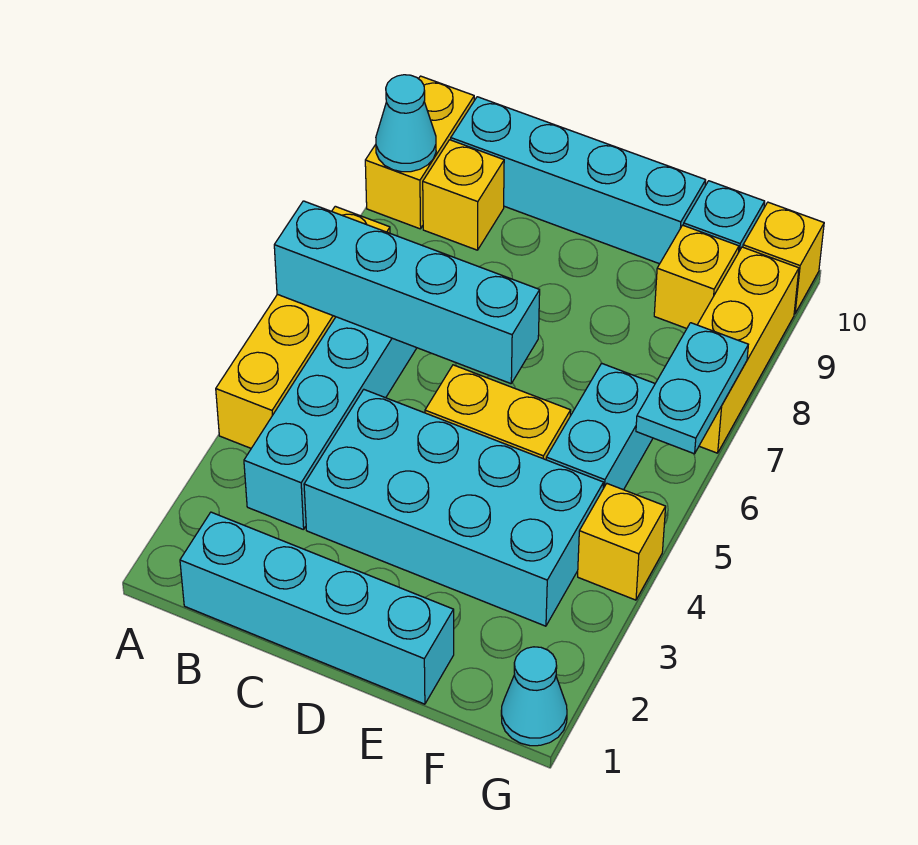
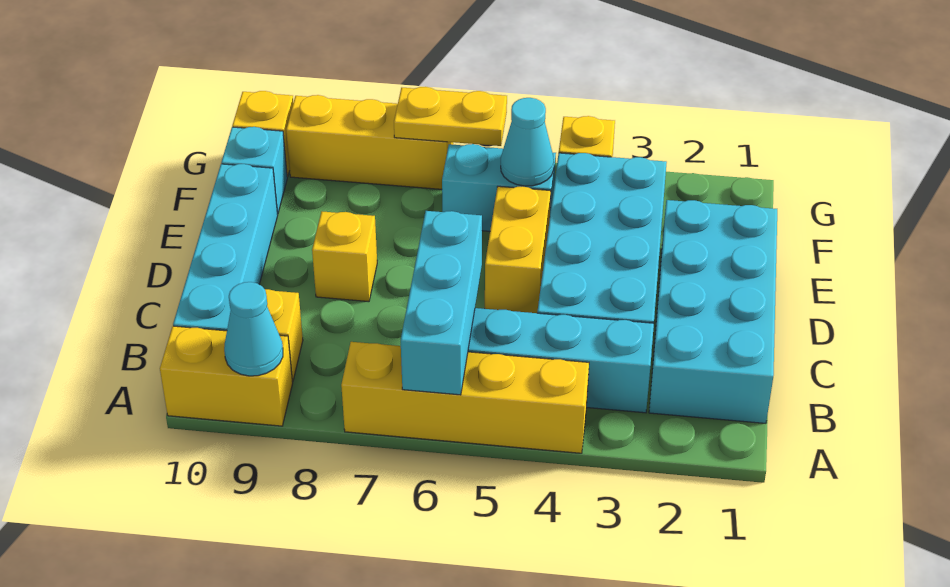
cyan brick A6:D6 level 2 -> cyan brick A6:C6 level 2
cyan brick B1:E1 level 1 -> cyan brick B1:E2 level 1
yellow brick F9 level 1 -> yellow brick D8 level 1
cyan cone G1 level 1 -> cyan cone F5 level 2
cyan plate G6:G7 level 2 -> yellow plate G6:G7 level 2

